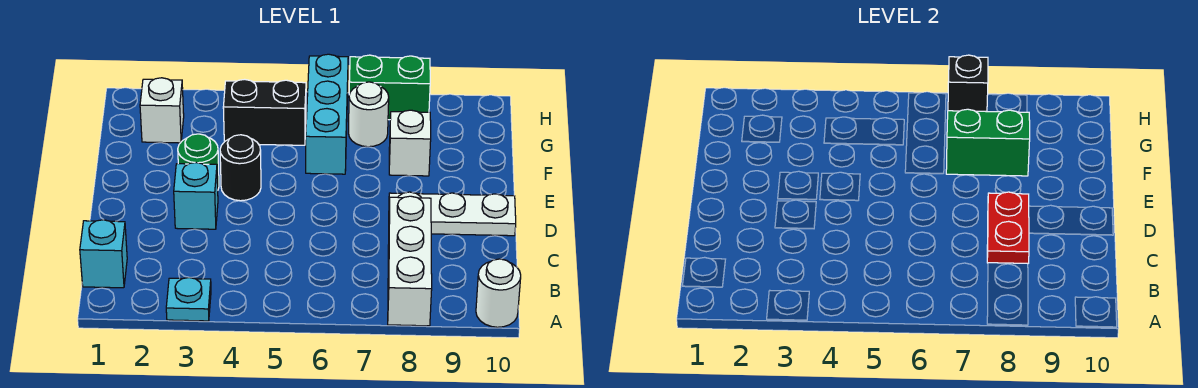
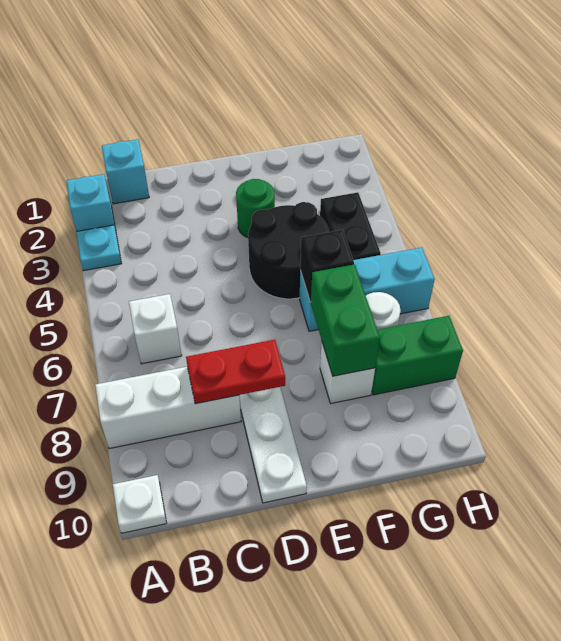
white round brick A10 level 1 -> white plate A10 level 1
cyan brick D3 level 1 -> cyan brick A2 level 1
black round brick E4 level 1 -> black round brick E4:F5 level 1
white brick G2 level 1 -> white brick B6 level 1
green brick H7:H8 level 1 -> green brick G8:H8 level 1
black brick H7 level 2 -> black brick F6 level 2

